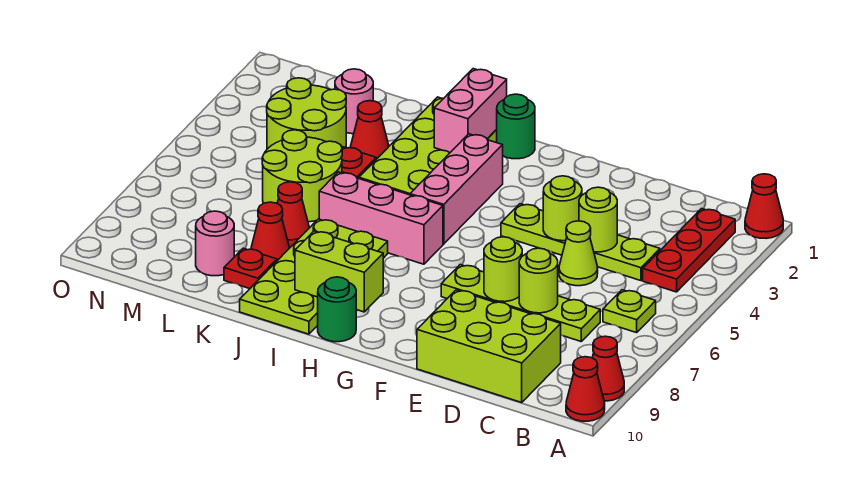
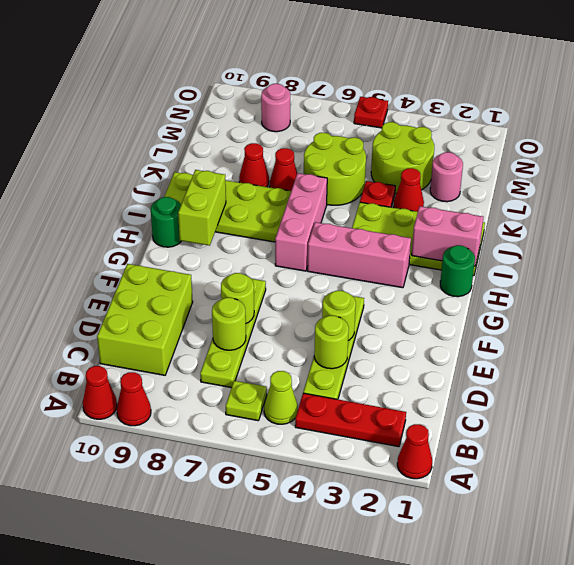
lime cone D5 level 1 -> lime cone B5 level 1
red plate K9 level 1 -> red plate O5 level 1
pink round brick L9 level 1 -> pink round brick N8 level 1

